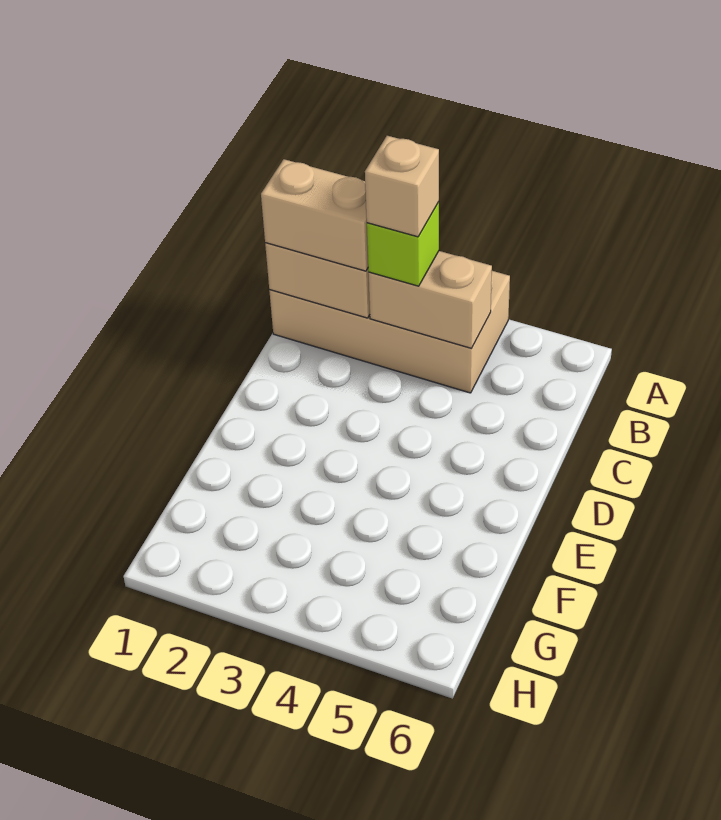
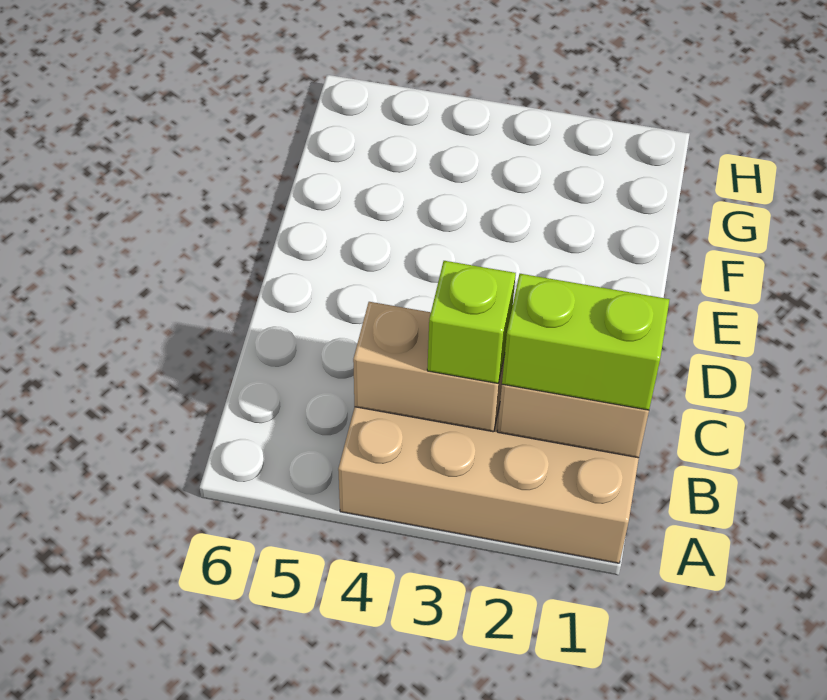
tan brick B1:B2 level 3 -> lime brick B1:B2 level 3
tan brick B3 level 4 -> none

